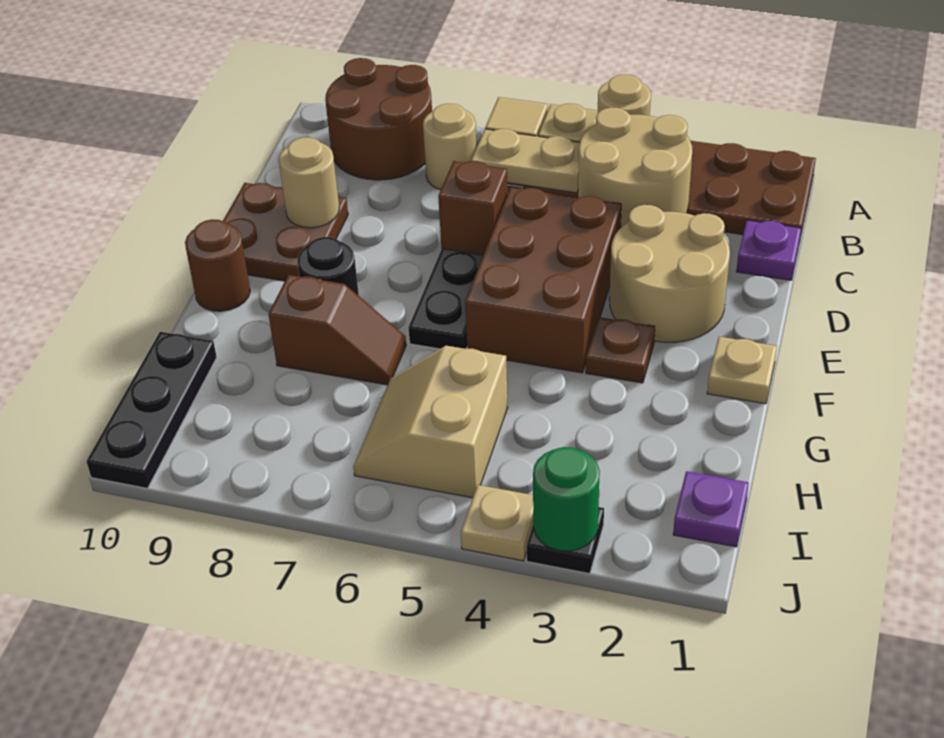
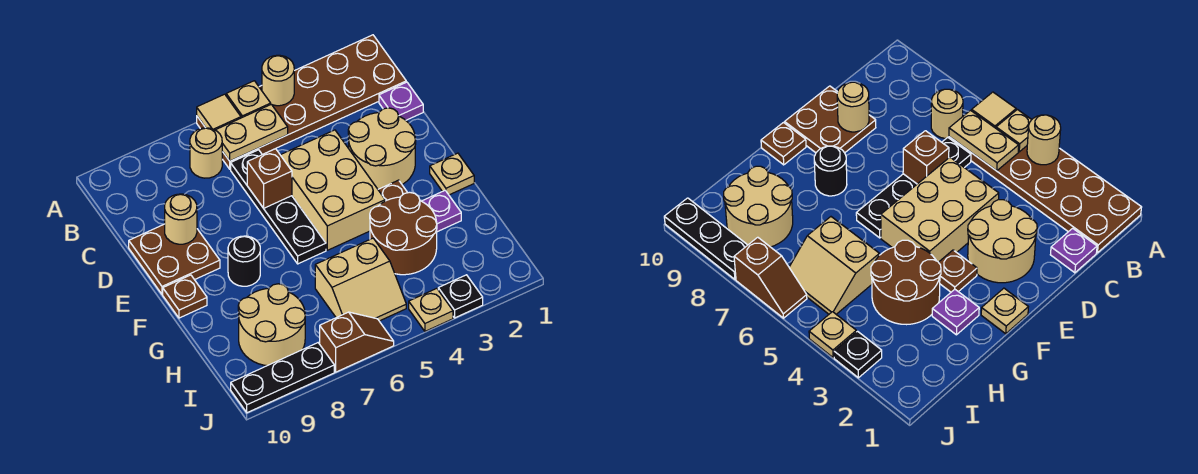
brown round brick A8:B9 level 1 -> brown round brick G3:H4 level 1
tan round brick B3:C4 level 2 -> tan round brick H8:I9 level 1
brown brick D4:F5 level 1 -> tan brick D4:F5 level 1
brown round brick F10 level 1 -> brown plate F10 level 1
brown slope G7:G8 level 1 top 8 -> brown slope J6:J7 level 1 top 7
tan slope H5:I6 level 1 top 5 -> tan slope H5:I6 level 1 top H
black plate H10:J10 level 1 -> black plate J8:J10 level 1
purple plate I1 level 1 -> purple plate G2 level 1
green round brick J3 level 2 -> none

